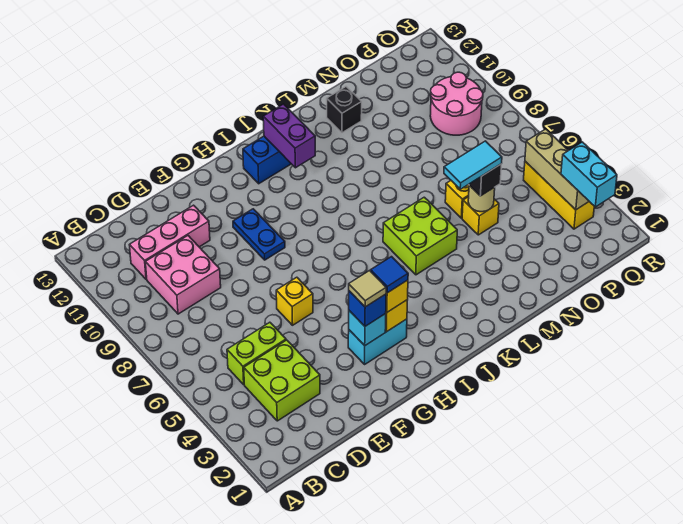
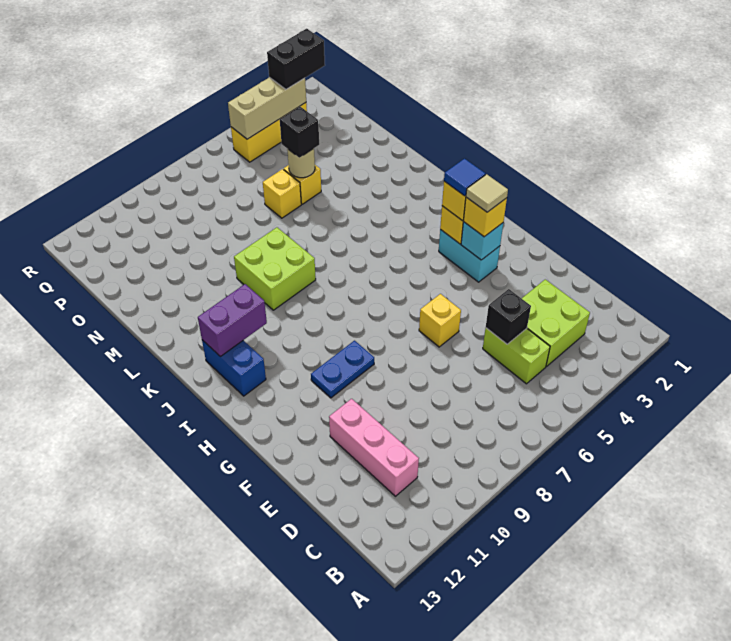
pink brick C9:D10 level 1 -> none
blue brick G3 level 3 -> yellow brick G3 level 3
lime brick K5:L6 level 1 -> lime brick K8:L9 level 1
cyan tile M5:N5 level 4 -> none
black brick M12 level 1 -> black brick D5 level 2
pink round brick P9:Q10 level 1 -> none
cyan brick Q2:Q3 level 3 -> black brick Q2:Q3 level 3

